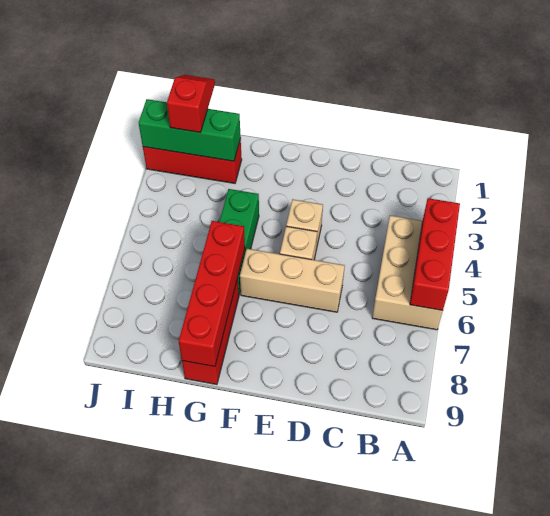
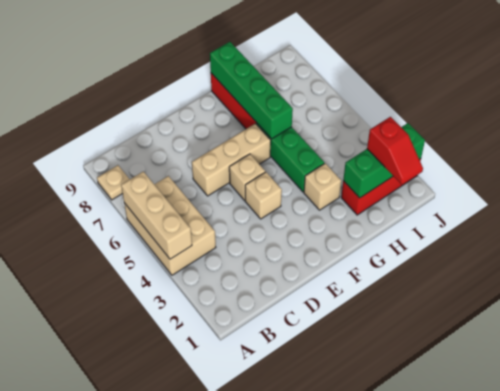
red brick A4:A6 level 2 -> tan brick A4:A6 level 2
none -> tan plate A8 level 1
none -> tan brick G3 level 1
red brick G6:G9 level 2 -> green brick G6:G9 level 2

